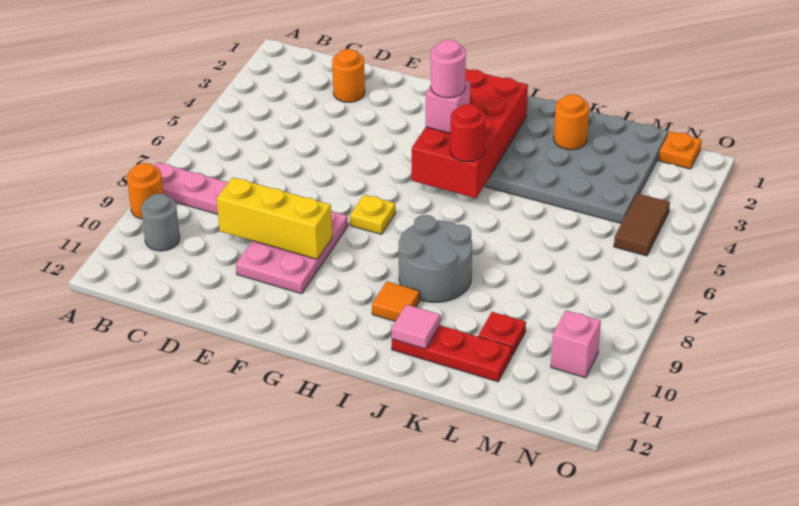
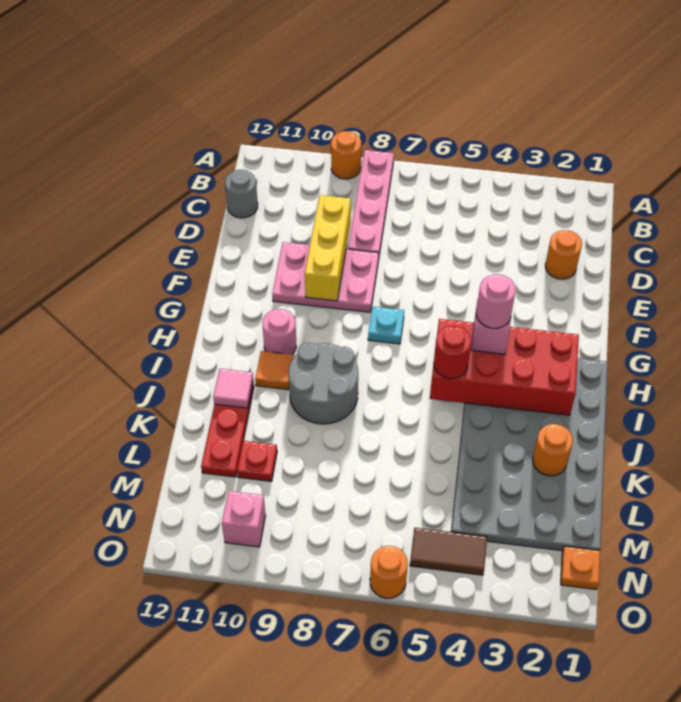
grey round brick B10 level 1 -> grey round brick C12 level 1
yellow plate G7 level 1 -> cyan plate G7 level 1
none -> pink round brick H10 level 1
none -> orange round brick O6 level 1

